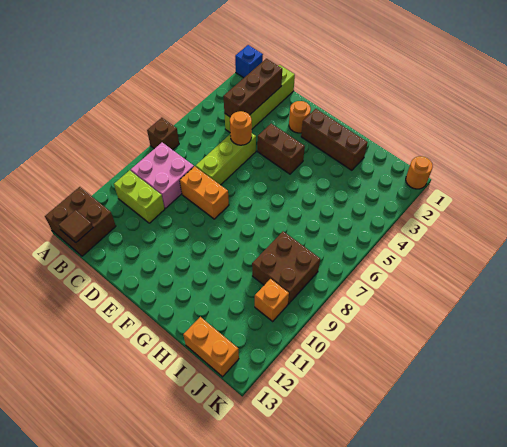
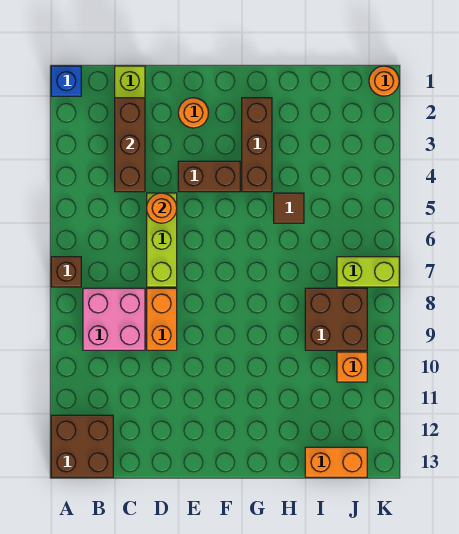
lime brick B10:C10 level 1 -> lime brick J7:K7 level 1
brown tile B13 level 2 -> brown tile H5 level 1
orange brick D8:E8 level 1 -> orange brick D8:D9 level 1
brown brick F2:H2 level 1 -> brown brick G2:G4 level 1

